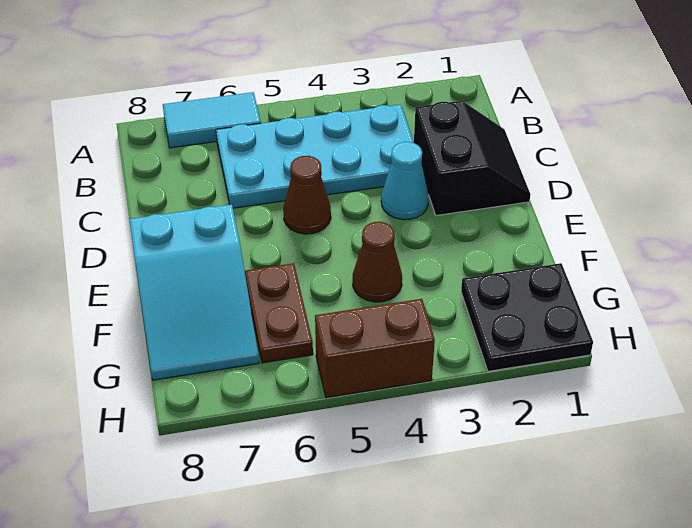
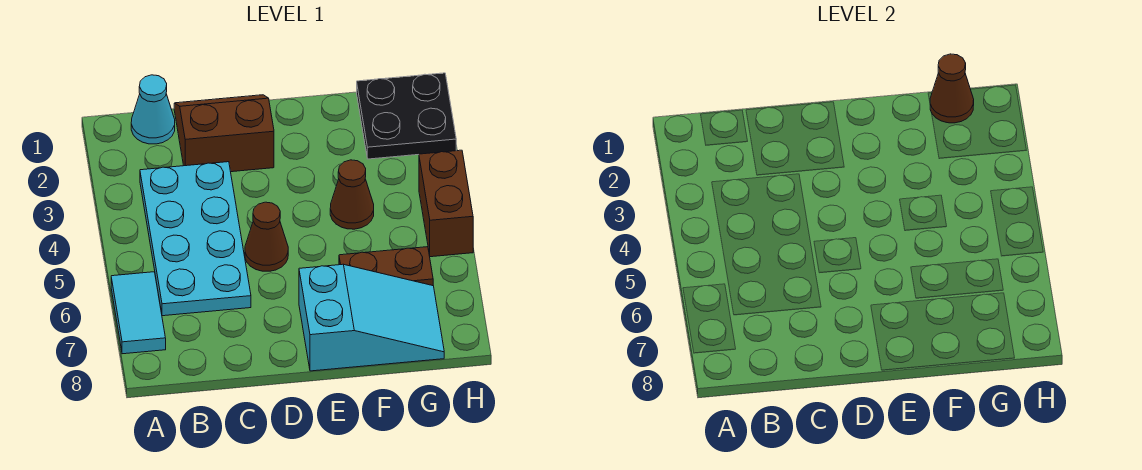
black slope C1:D2 level 1 top 2 -> brown slope C1:D2 level 1 top 2
cyan cone D3 level 1 -> cyan cone B1 level 1
none -> brown cone G1 level 2

